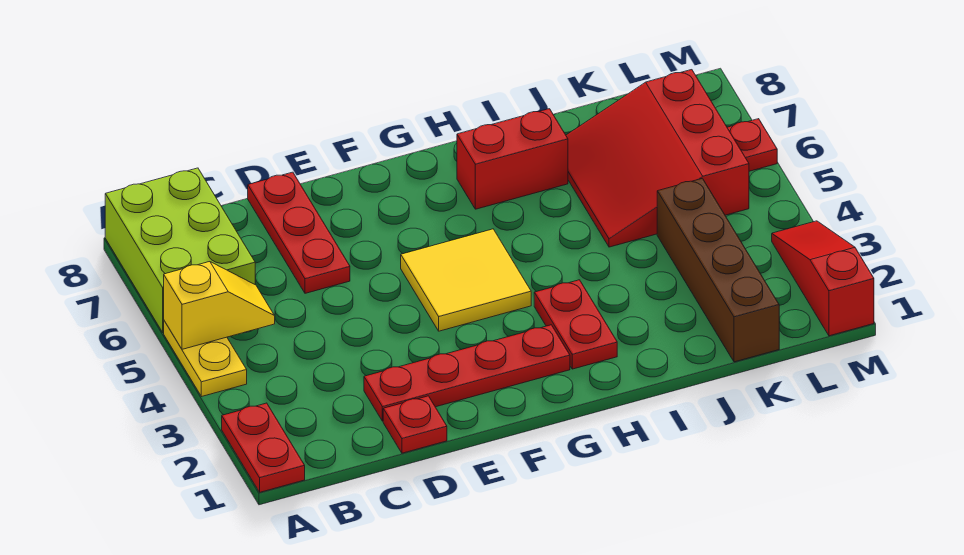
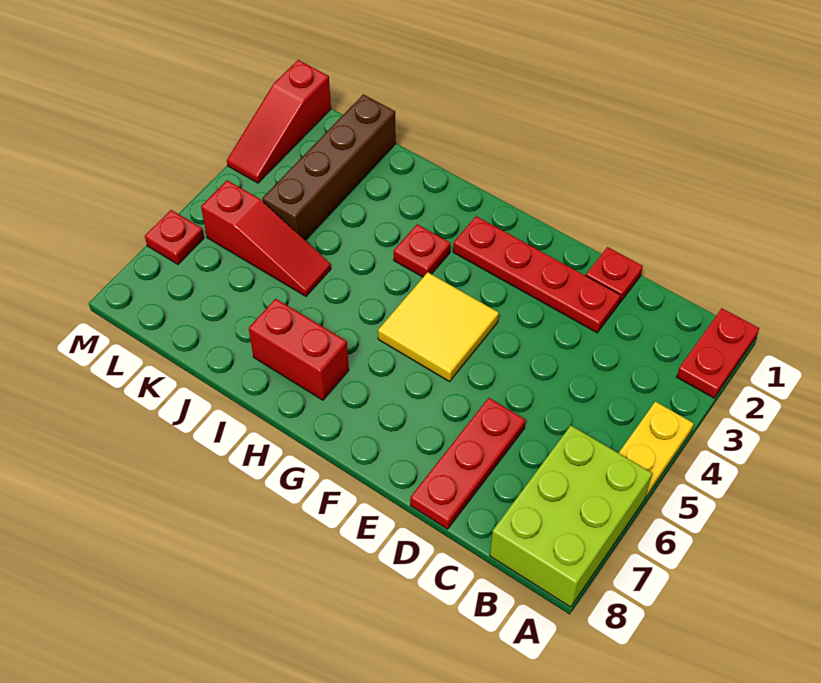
yellow slope A5:B5 level 2 top A -> none
red plate H2:H3 level 1 -> red plate H3 level 1
red slope J5:L7 level 1 top L -> red slope J5:L5 level 1 top L

